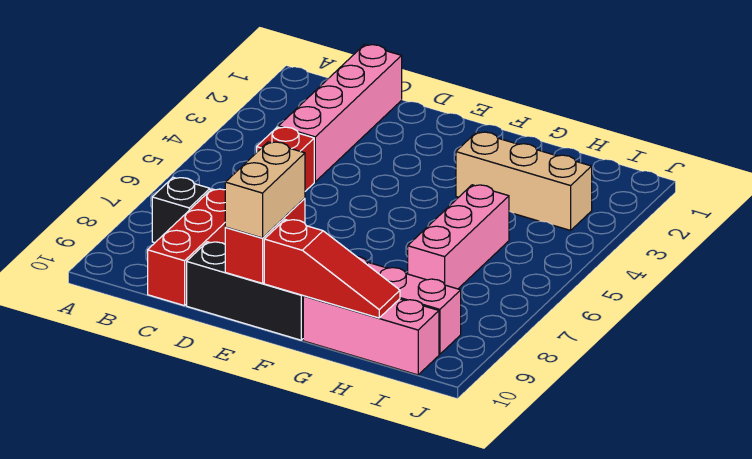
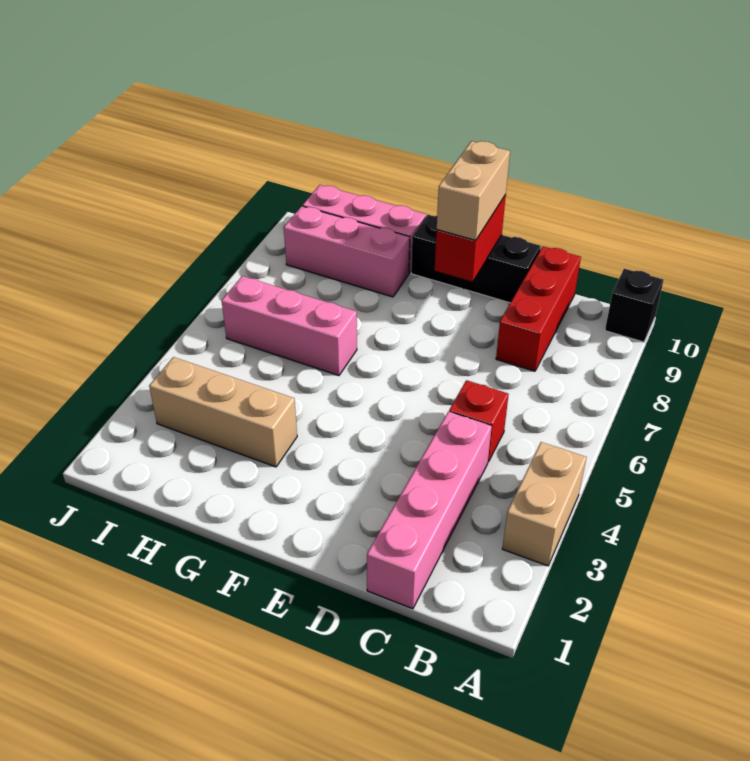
none -> tan brick A3:A4 level 1
black brick B8 level 1 -> black brick A10 level 1
red slope F10:H10 level 2 top F -> none
pink brick H5:H7 level 1 -> pink brick G6:I6 level 1

